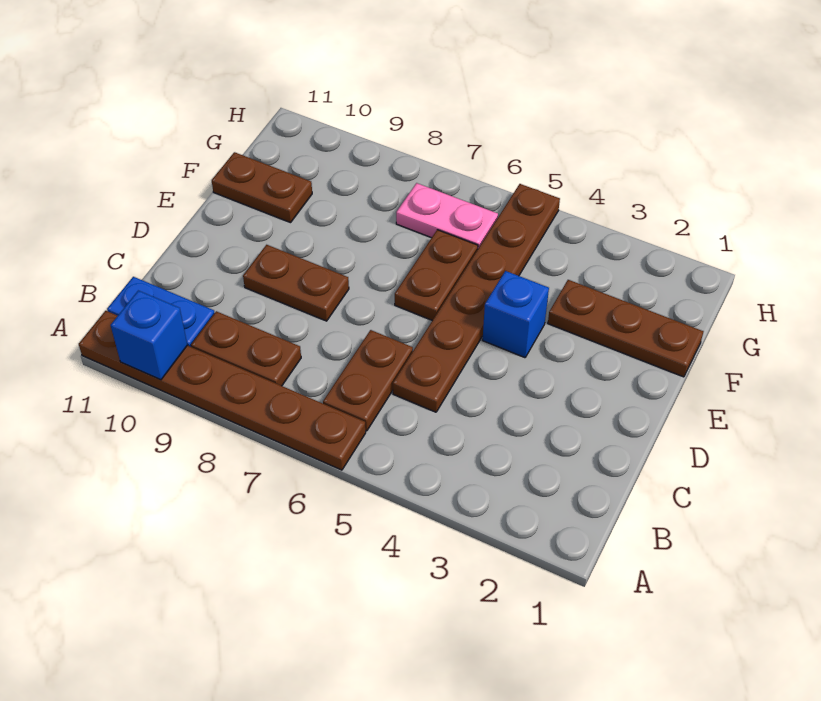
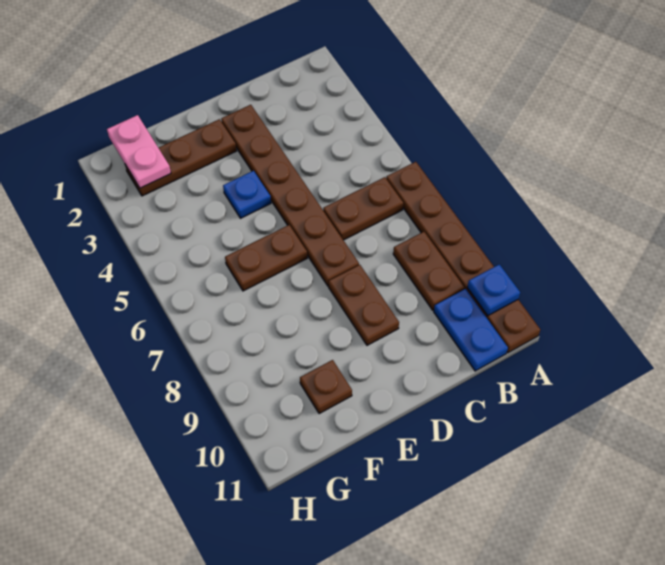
blue brick A10 level 2 -> blue plate A10 level 2
brown plate C5:H5 level 1 -> brown plate D2:D7 level 1
blue brick E4 level 1 -> blue plate E4 level 1
brown plate F1:F3 level 1 -> brown plate E2:G2 level 1
brown plate F10:F11 level 1 -> brown plate F10 level 1
pink plate G6:G7 level 1 -> pink plate G1:G2 level 2

